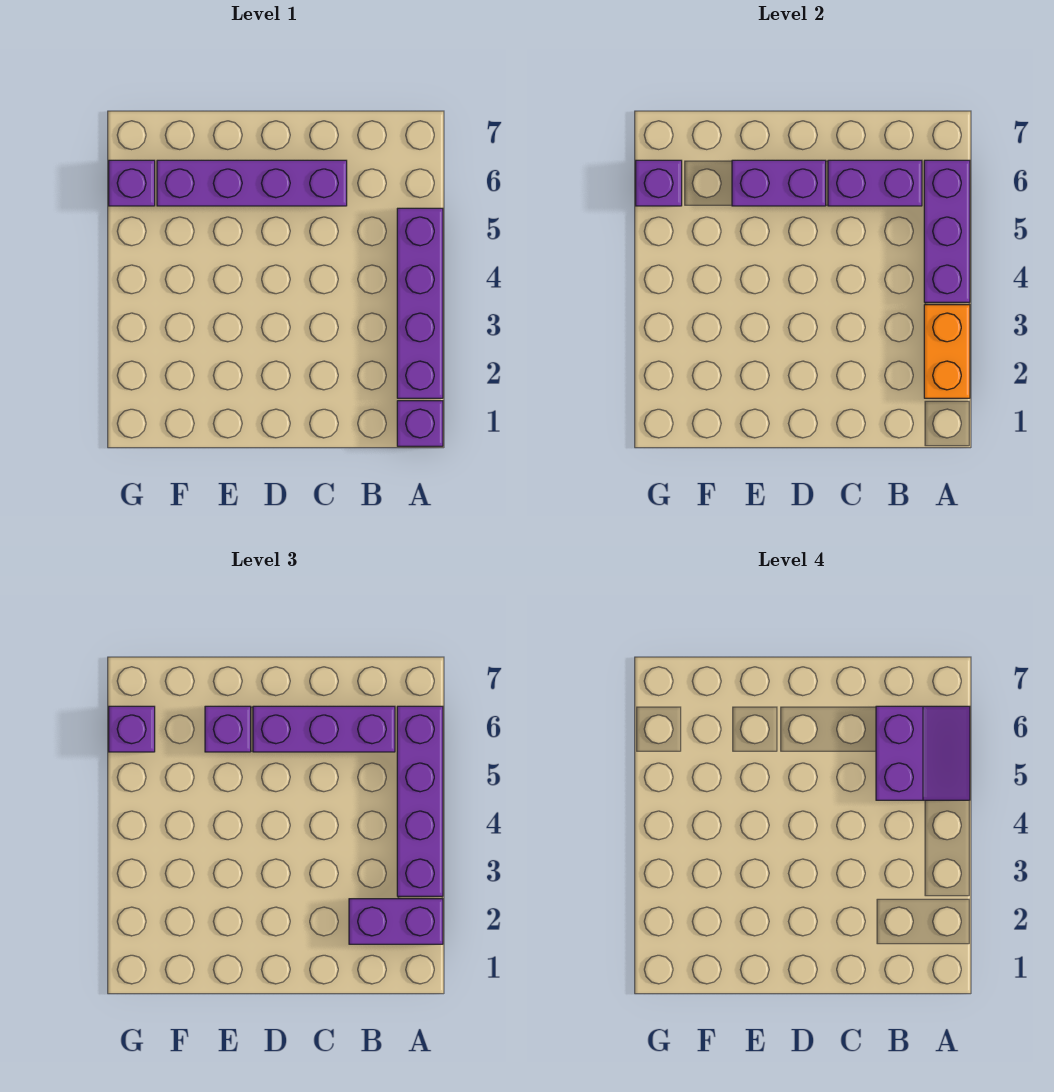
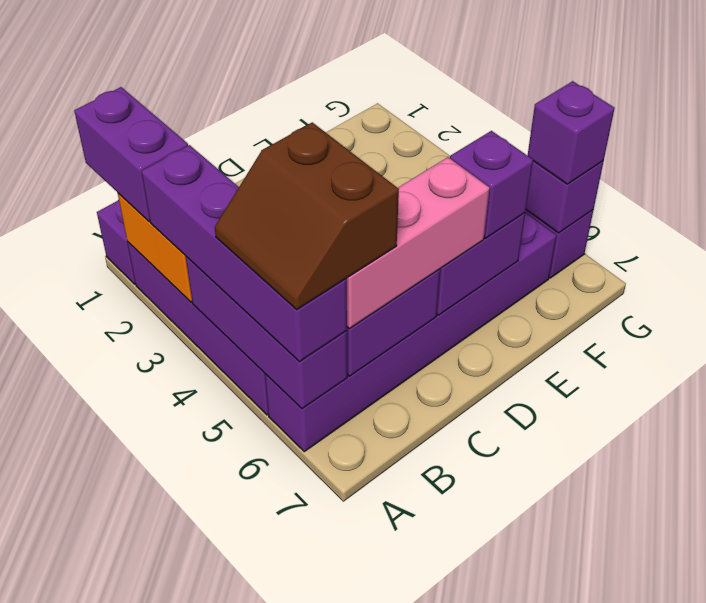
purple brick A2:B2 level 3 -> purple brick A1:A2 level 3
purple slope A5:B6 level 4 top B -> brown slope A5:B6 level 4 top B
purple brick B6:D6 level 3 -> pink brick B6:D6 level 3
purple brick C6:F6 level 1 -> purple brick A6:F6 level 1

